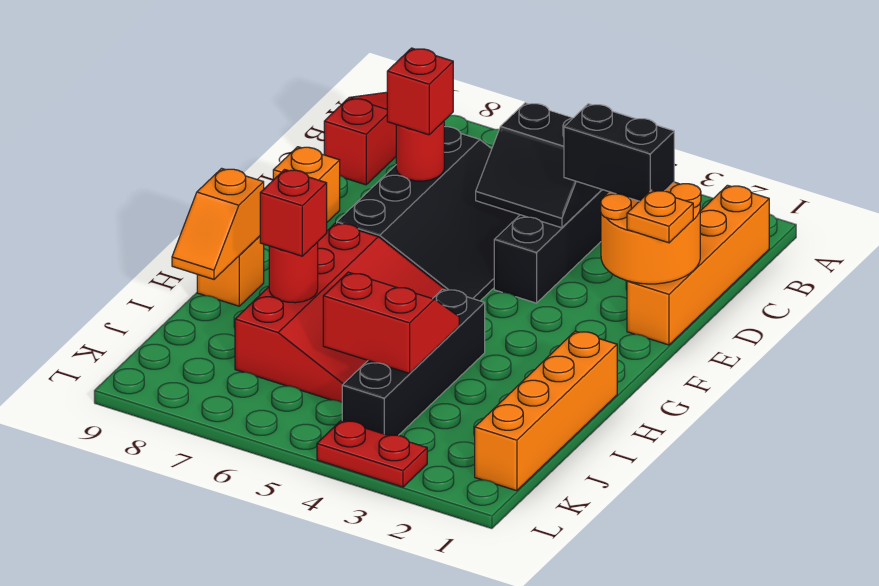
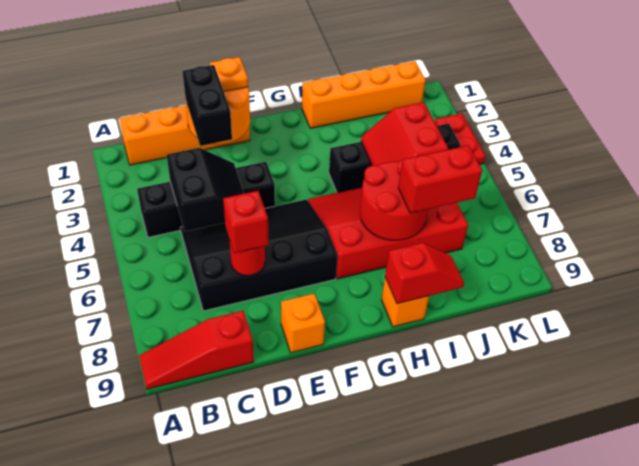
orange slope H9:I9 level 2 top H -> red slope H9:I9 level 2 top H
red round brick I7 level 2 -> red round brick H6:I7 level 2
red brick I7 level 3 -> red brick I7:J7 level 3

